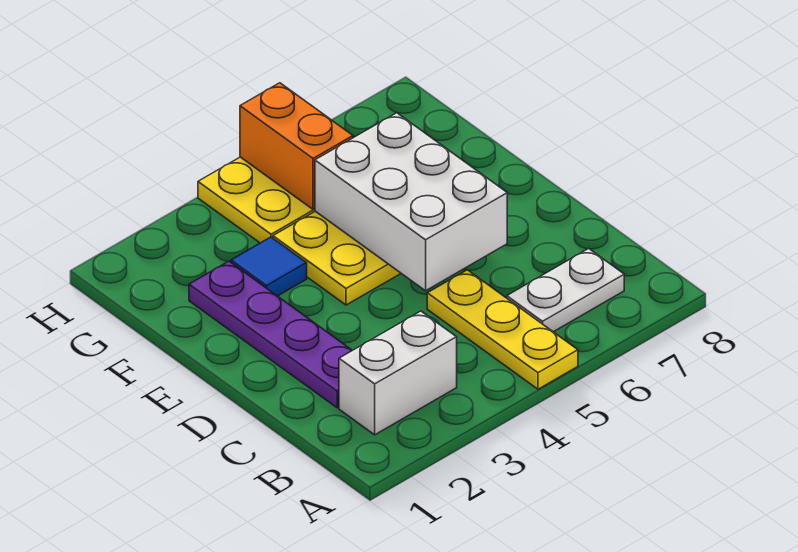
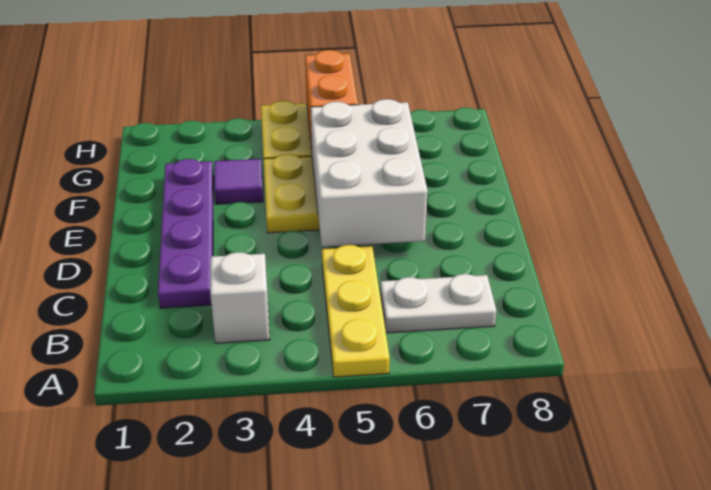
white brick B2:B3 level 1 -> white brick B3 level 1
blue tile F3 level 1 -> purple tile F3 level 1

